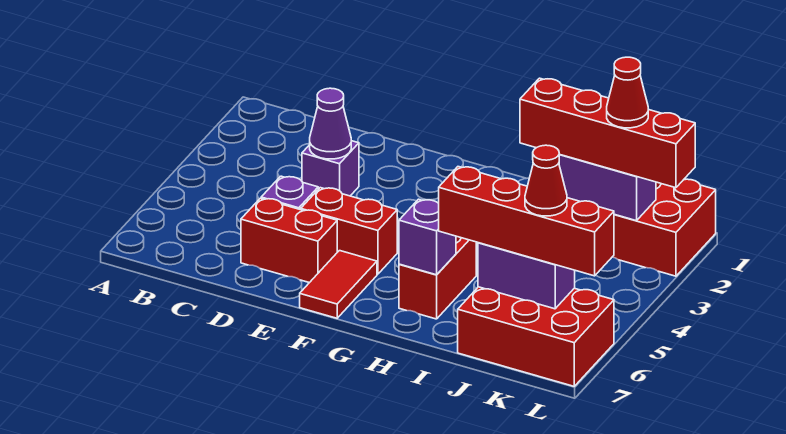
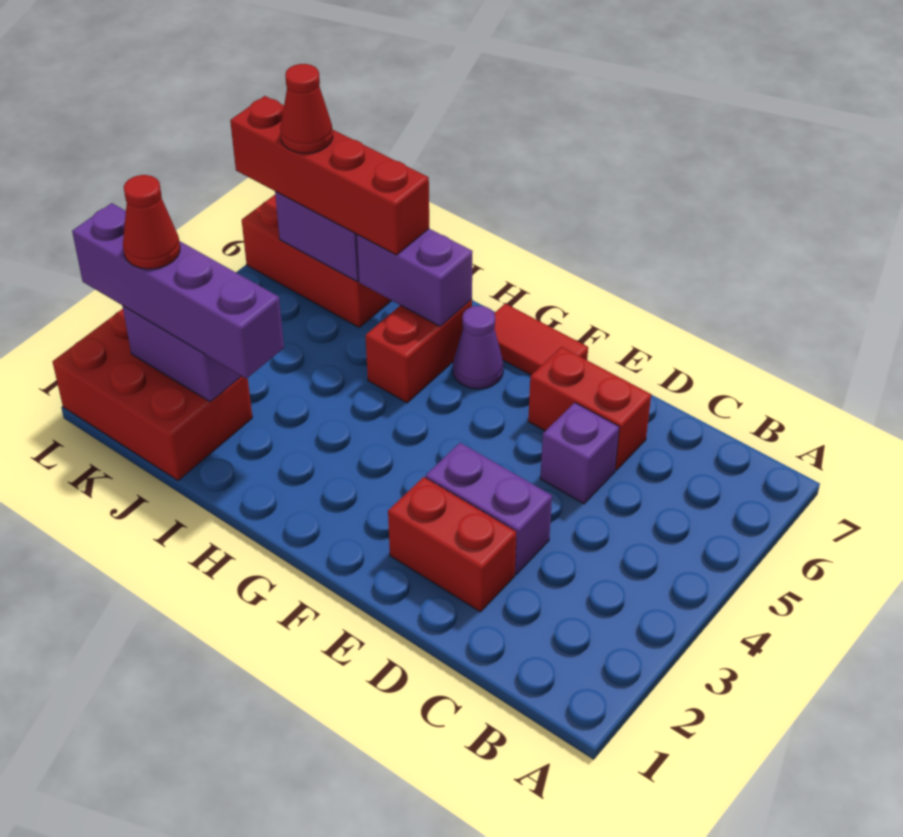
purple brick D3 level 1 -> purple brick D3:E3 level 1
purple cone D3 level 2 -> purple cone G6 level 1
red brick E5:F5 level 1 -> red brick D2:E2 level 1
red tile F6:F7 level 1 -> red tile F7:G7 level 1
purple brick H6 level 2 -> purple brick H6:I6 level 2
red brick I2:L2 level 3 -> purple brick I2:L2 level 3

